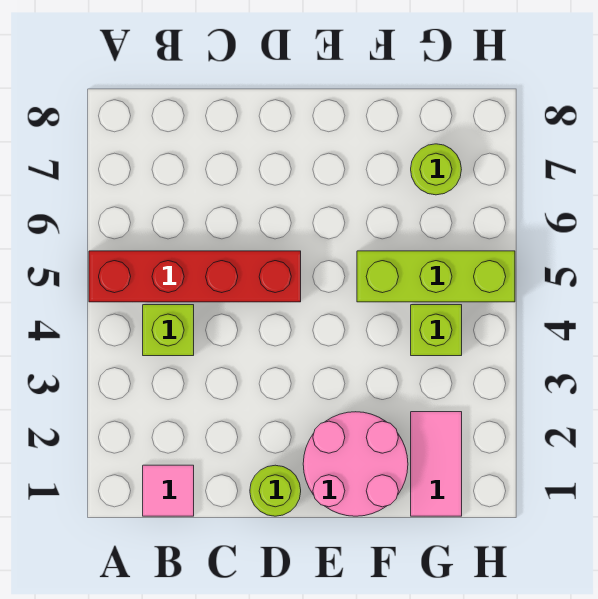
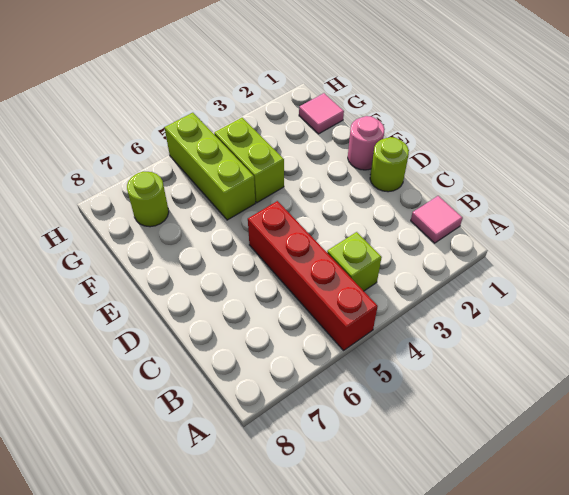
pink round brick E1:F2 level 1 -> pink round brick E1 level 1
pink tile G1:G2 level 1 -> pink tile G1 level 1
lime brick G4 level 1 -> lime brick F4:G4 level 1

